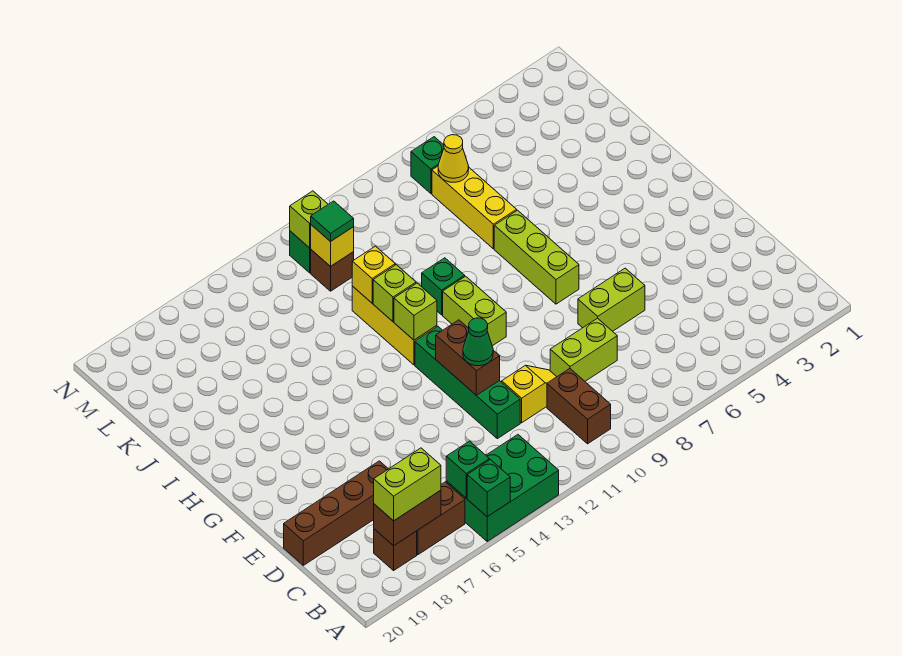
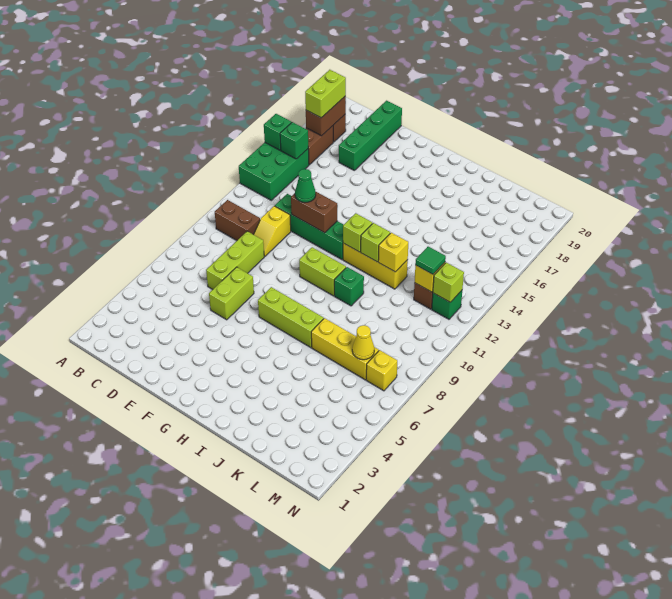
lime brick D8:D9 level 1 -> lime brick D7:D9 level 1
brown brick D17:D20 level 1 -> green brick D17:D20 level 1
green brick M7 level 1 -> yellow brick M7 level 1

